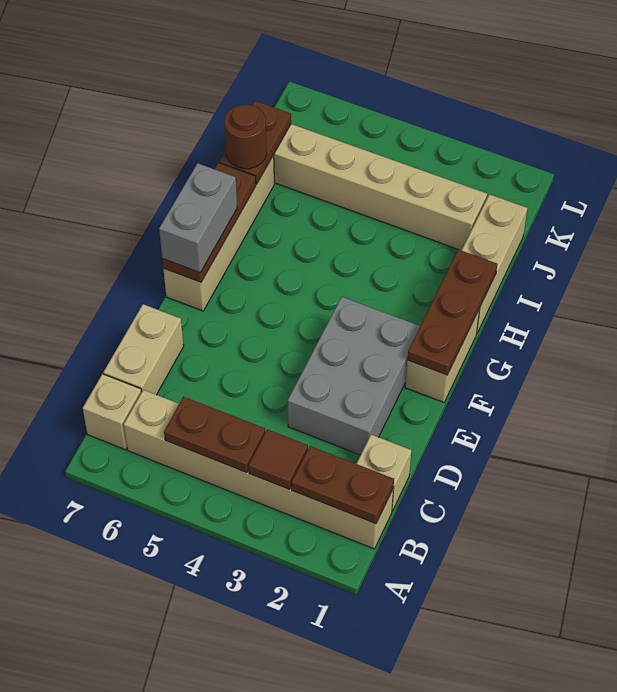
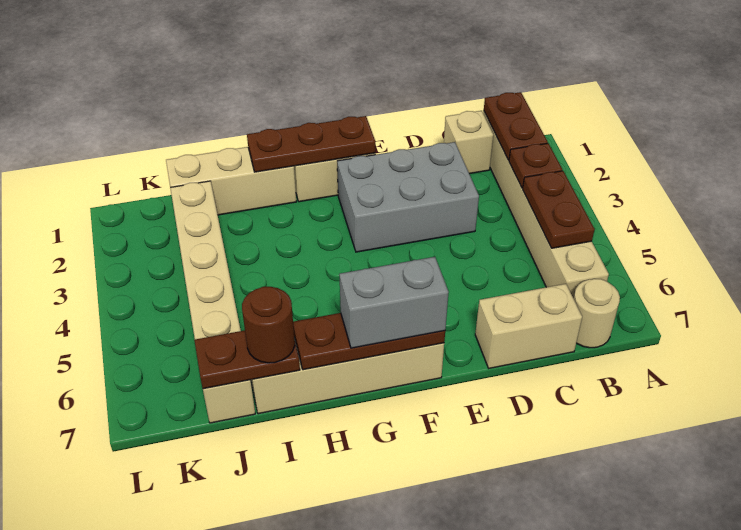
brown tile B3 level 2 -> brown plate B3 level 2
tan brick B7 level 1 -> tan round brick B7 level 1

